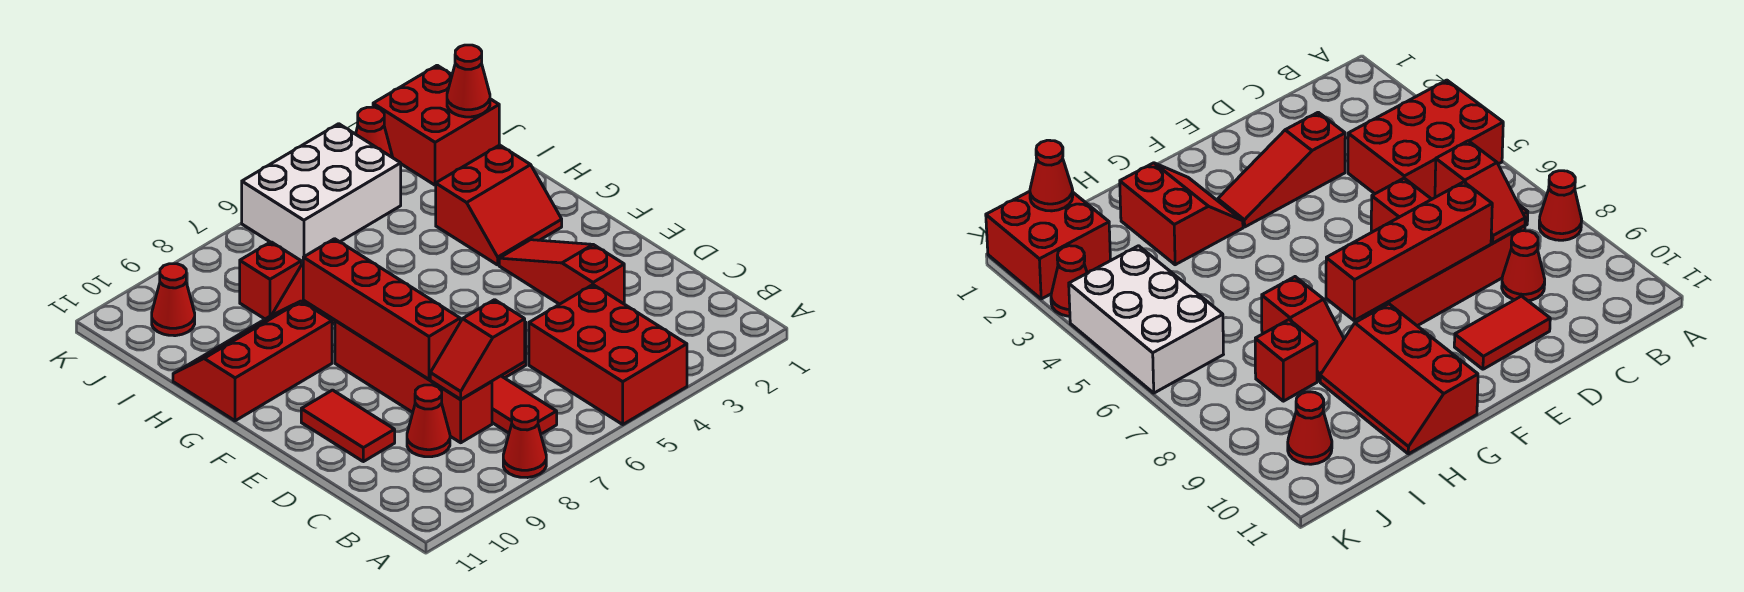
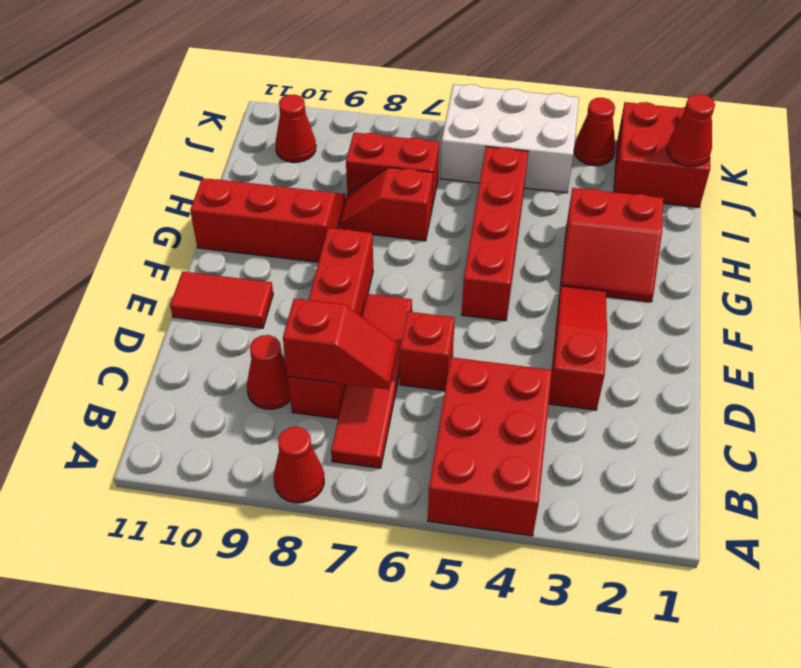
red slope C7:C8 level 2 top 7 -> red slope C7:C8 level 2 top 8
red brick D8:G8 level 2 -> red brick F5:I5 level 1
red tile D10:E10 level 1 -> red tile E10:E11 level 1
red brick I8 level 1 -> red brick I7:I8 level 1

